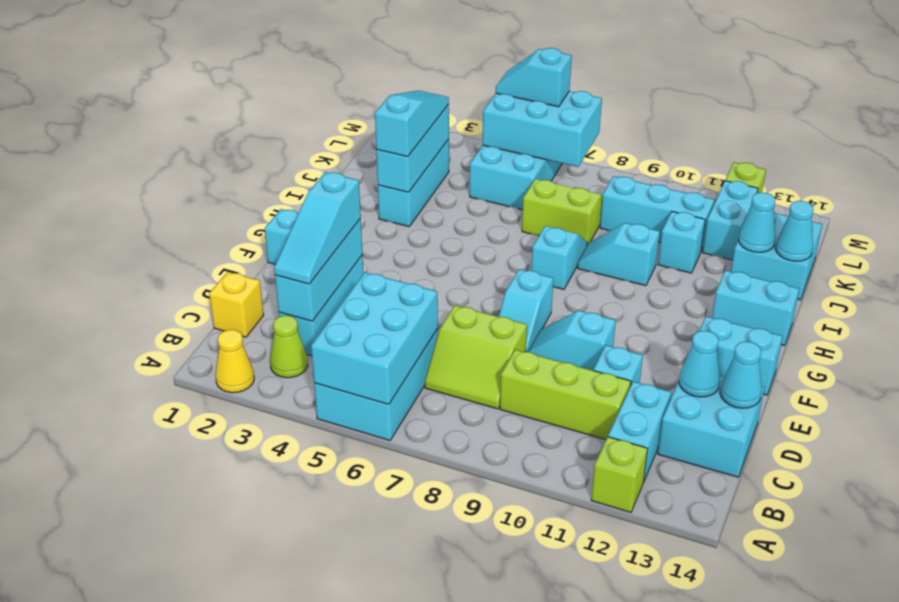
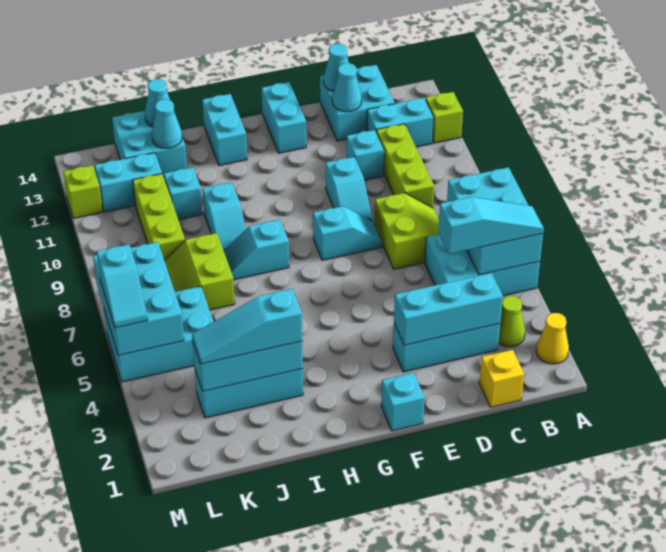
cyan brick A5:C6 level 2 -> cyan brick A5:B7 level 2
cyan slope C3:E3 level 3 top E -> cyan slope A5:C5 level 3 top C
cyan brick K9:K11 level 1 -> lime brick K9:K11 level 1

